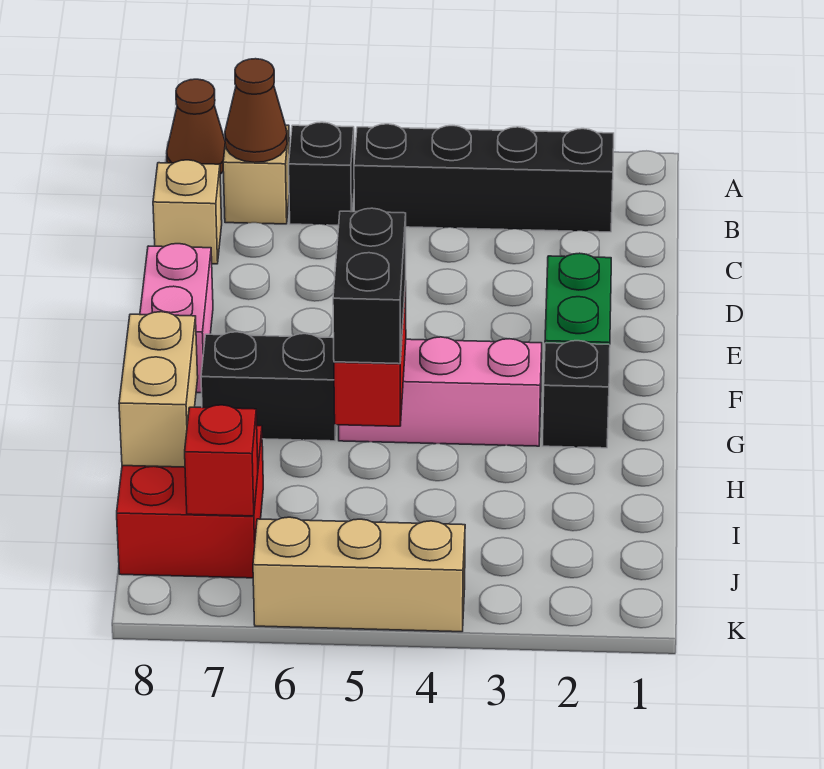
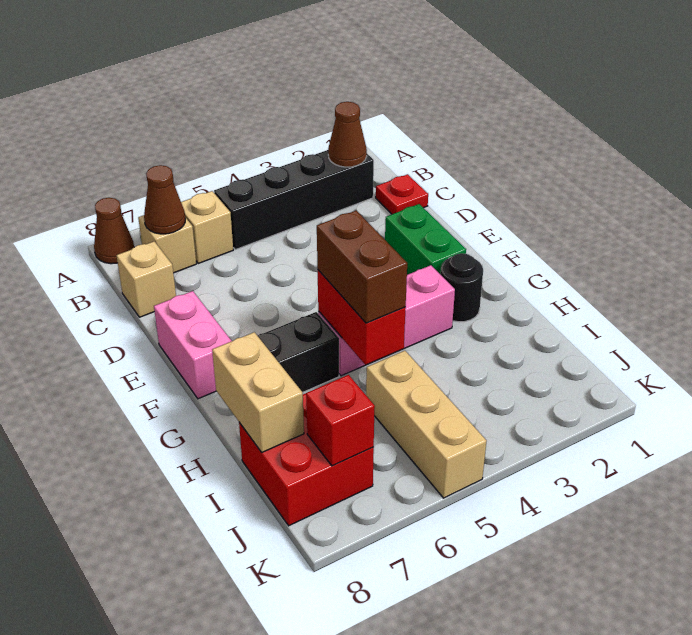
none -> brown cone B2 level 2
black brick B6 level 1 -> tan brick B6 level 1
none -> red plate C1 level 1
black brick G2 level 1 -> black round brick G2 level 1
black brick G5:H5 level 3 -> brown brick G5:H5 level 3
tan brick K4:K6 level 1 -> tan brick I5:K5 level 1

